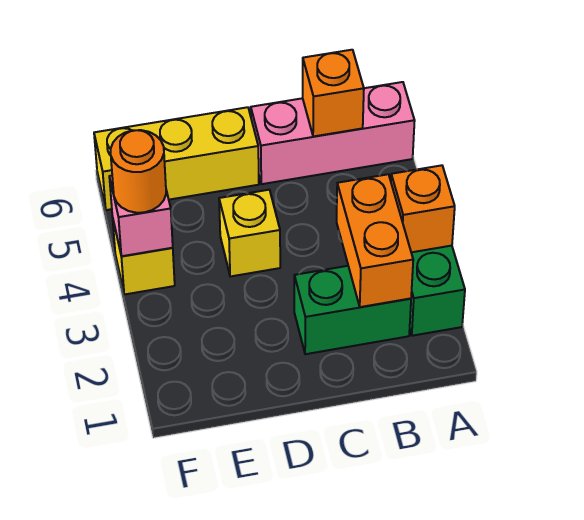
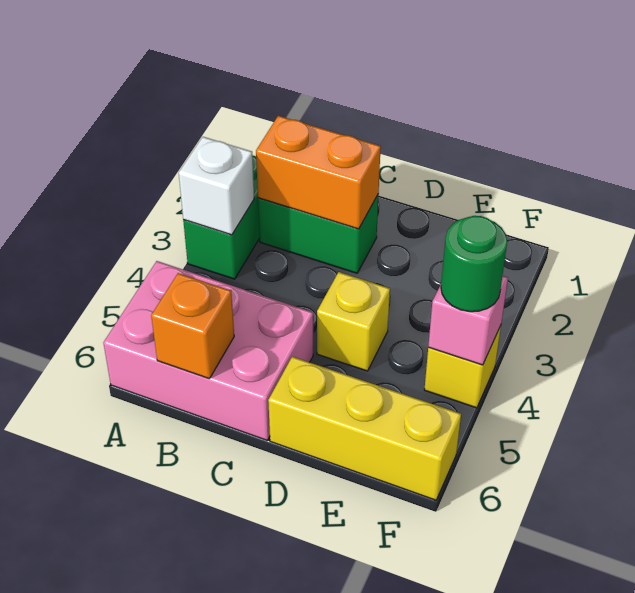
orange brick A3 level 2 -> white brick A3 level 2
pink brick A6:C6 level 1 -> pink brick A5:C6 level 1
orange brick B2:B3 level 2 -> orange brick B2:C2 level 2
orange round brick F4 level 3 -> green round brick F4 level 3

